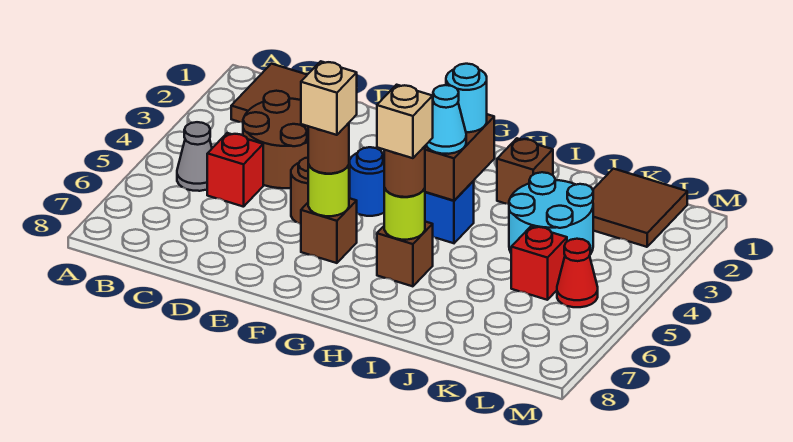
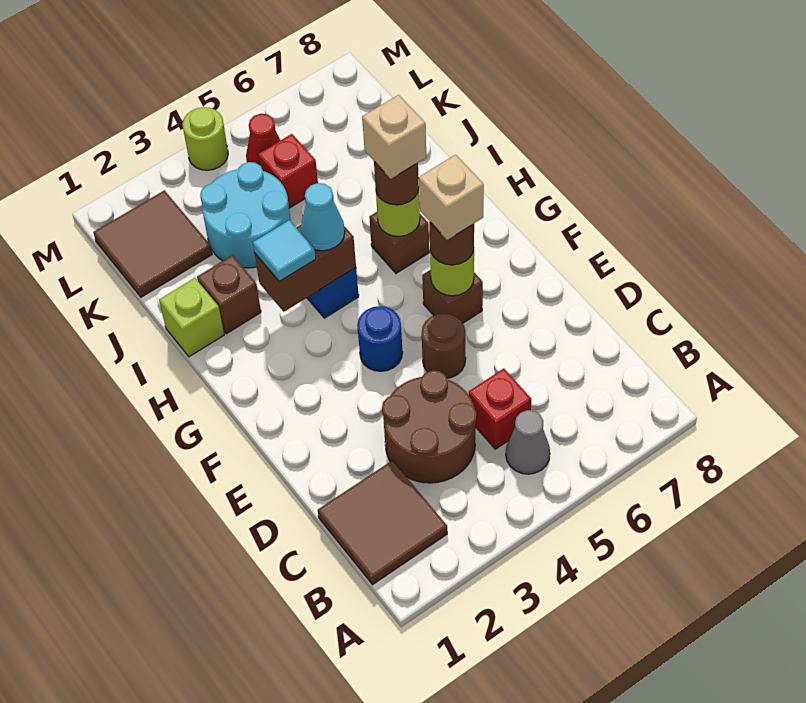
cyan round brick H3 level 3 -> cyan tile H3 level 3
none -> lime brick I1 level 1
none -> lime round brick M4 level 1

